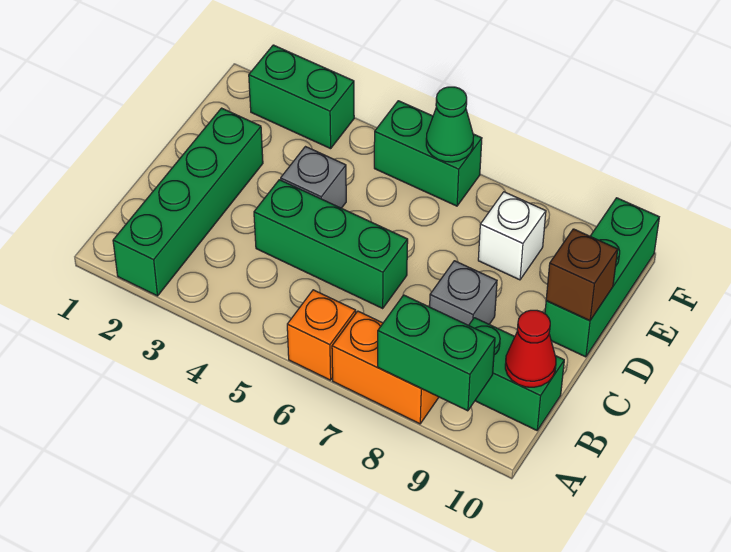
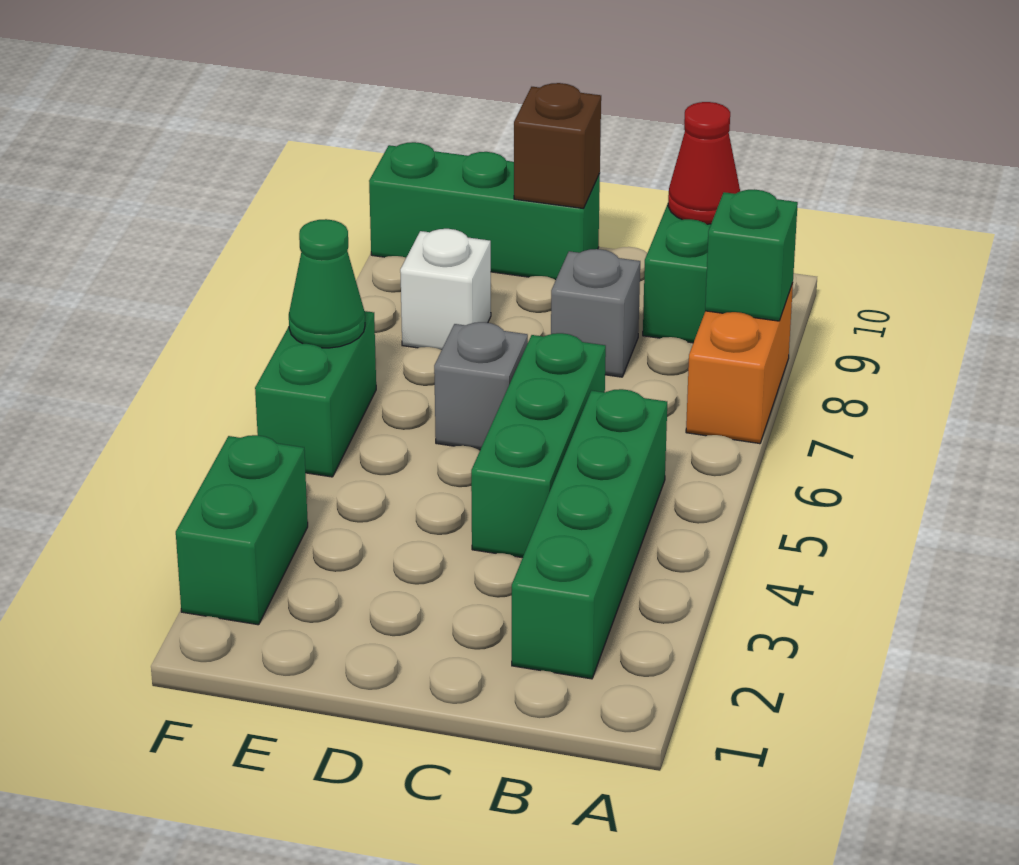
green brick A2:D2 level 1 -> green brick B2:B5 level 1
orange brick A6 level 1 -> none
green brick A8:A9 level 2 -> green brick A8 level 2
grey brick D4 level 1 -> grey brick D6 level 1

